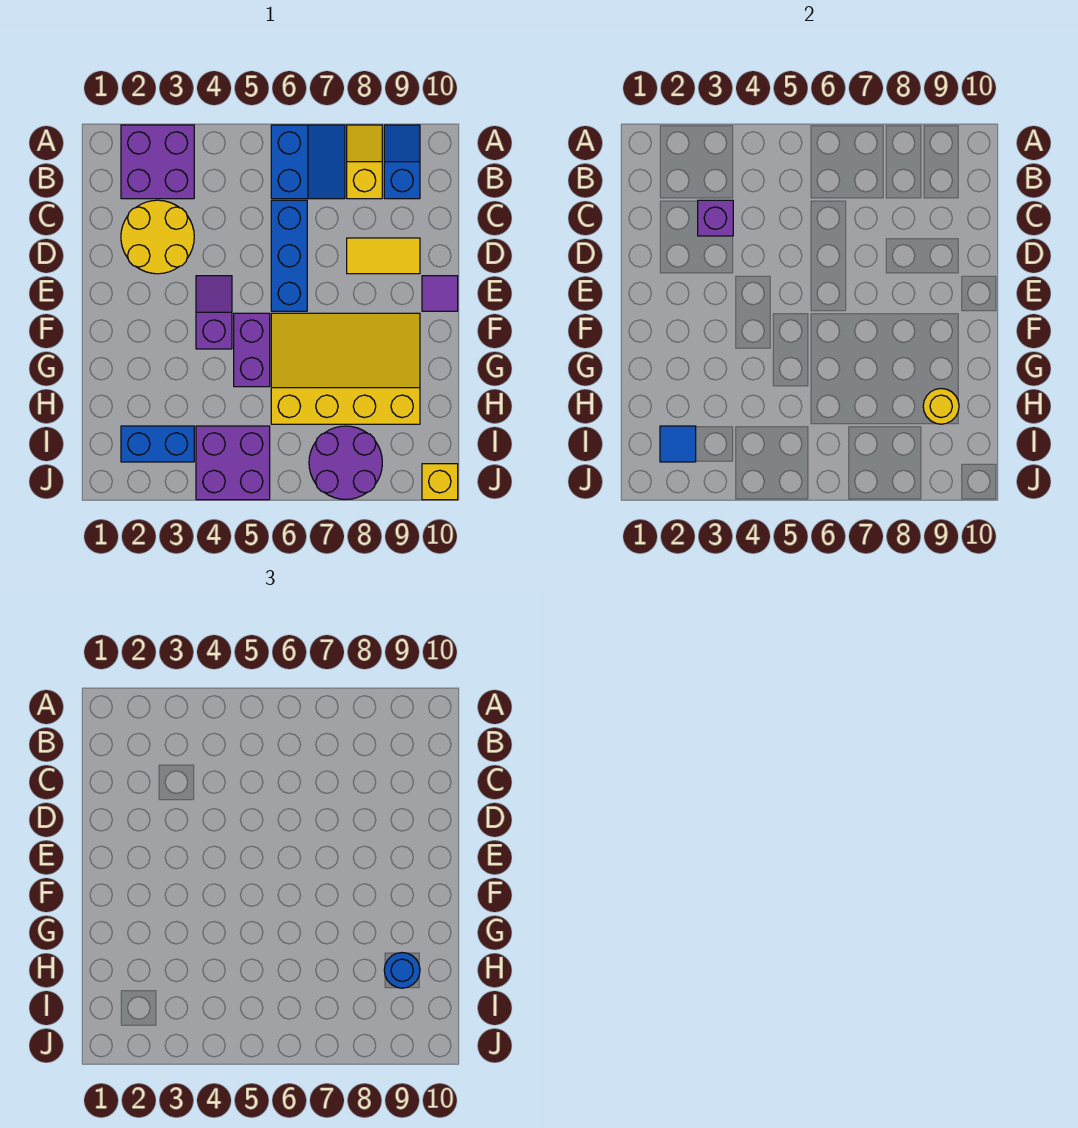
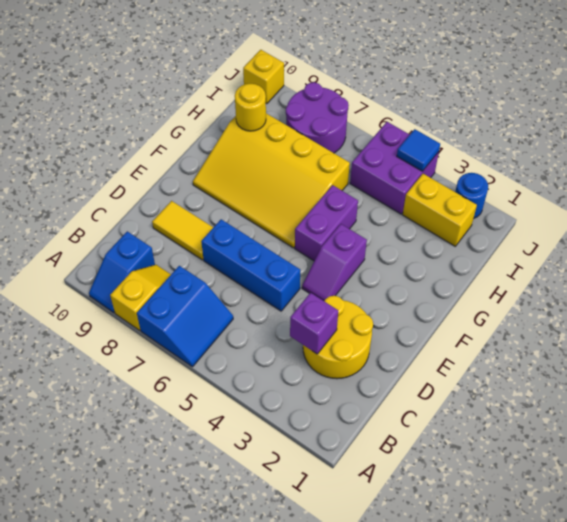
purple brick A2:B3 level 1 -> none
blue slope A6:B7 level 1 top 6 -> blue slope A6:B7 level 1 top 7
yellow slope A8:B8 level 1 top B -> yellow slope A8:B8 level 1 top A
blue brick C6:E6 level 1 -> blue brick D5:D7 level 1
purple tile E10 level 1 -> none
blue round brick H9 level 3 -> blue round brick J2 level 1
blue brick I2:I3 level 1 -> yellow brick I2:I3 level 1
blue tile I2 level 2 -> blue tile J4 level 2

